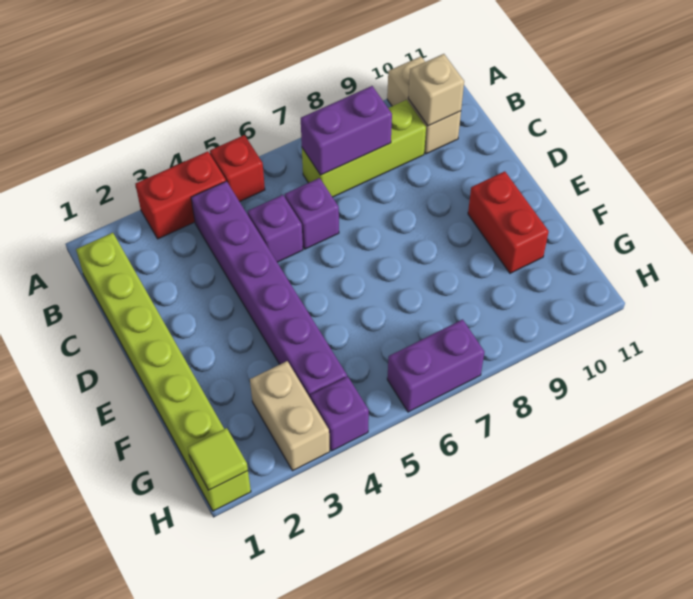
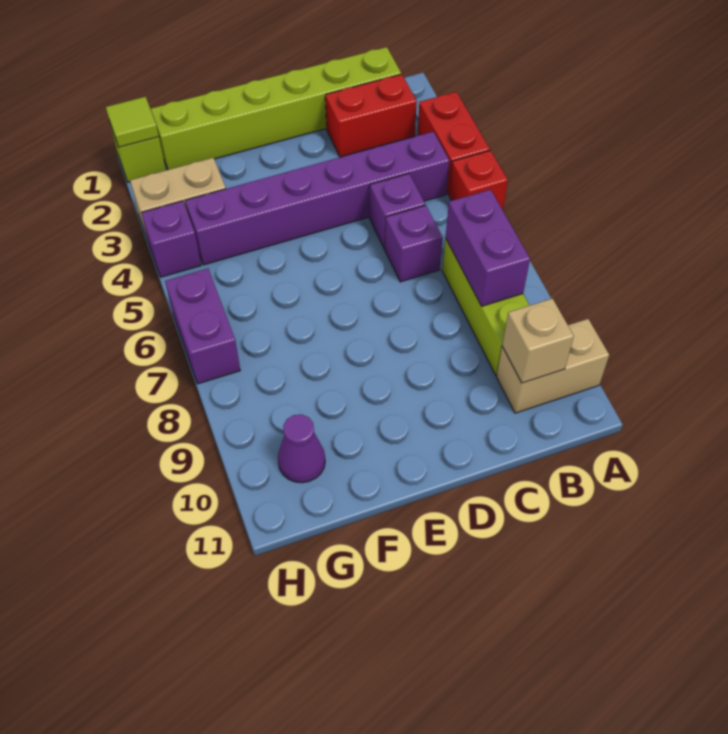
red brick E10:F10 level 1 -> red brick B2:C2 level 1
none -> purple cone G10 level 1

